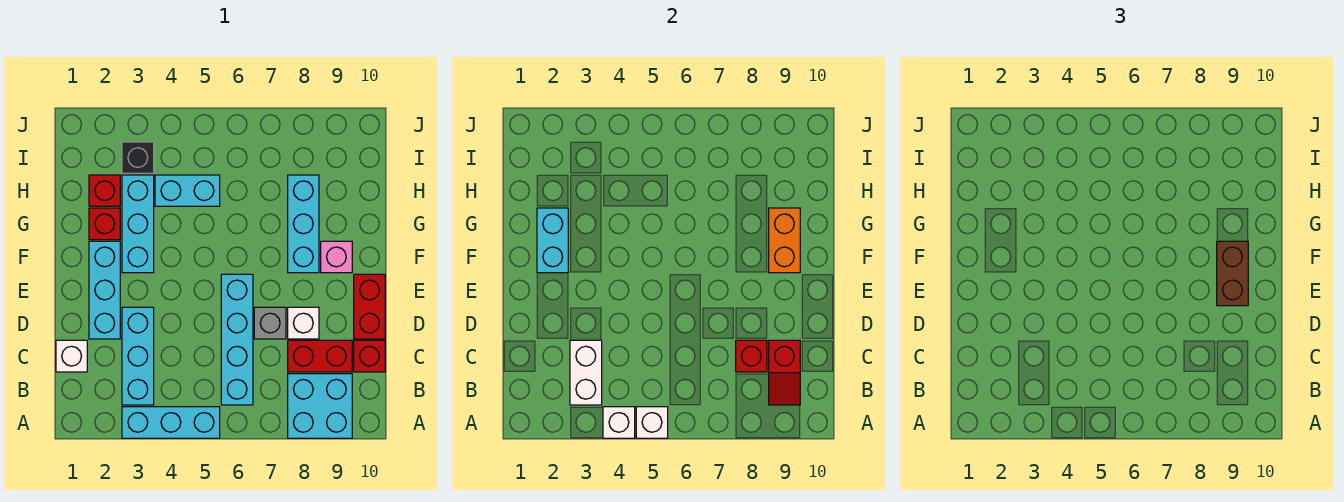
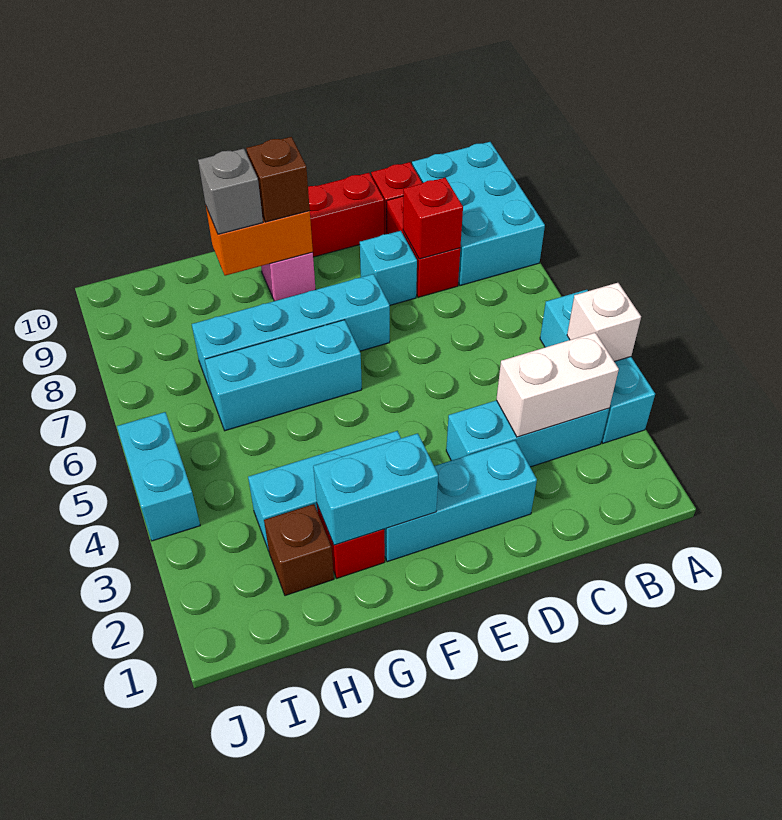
white brick A5 level 2 -> none
cyan brick A8:B9 level 1 -> cyan brick A8:B10 level 1
cyan brick B6:E6 level 1 -> cyan brick E7:H7 level 1
red slope B9:C9 level 2 top C -> none
white brick C1 level 1 -> none
grey brick D7 level 1 -> grey brick G9 level 3
white brick D8 level 1 -> cyan brick D8 level 1
brown brick E9:F9 level 3 -> brown brick F9 level 3
cyan brick F8:H8 level 1 -> cyan brick F6:H6 level 1
red brick H2 level 1 -> brown brick H2 level 1
cyan brick H4:H5 level 1 -> cyan brick J4:J5 level 1
black brick I3 level 1 -> none

